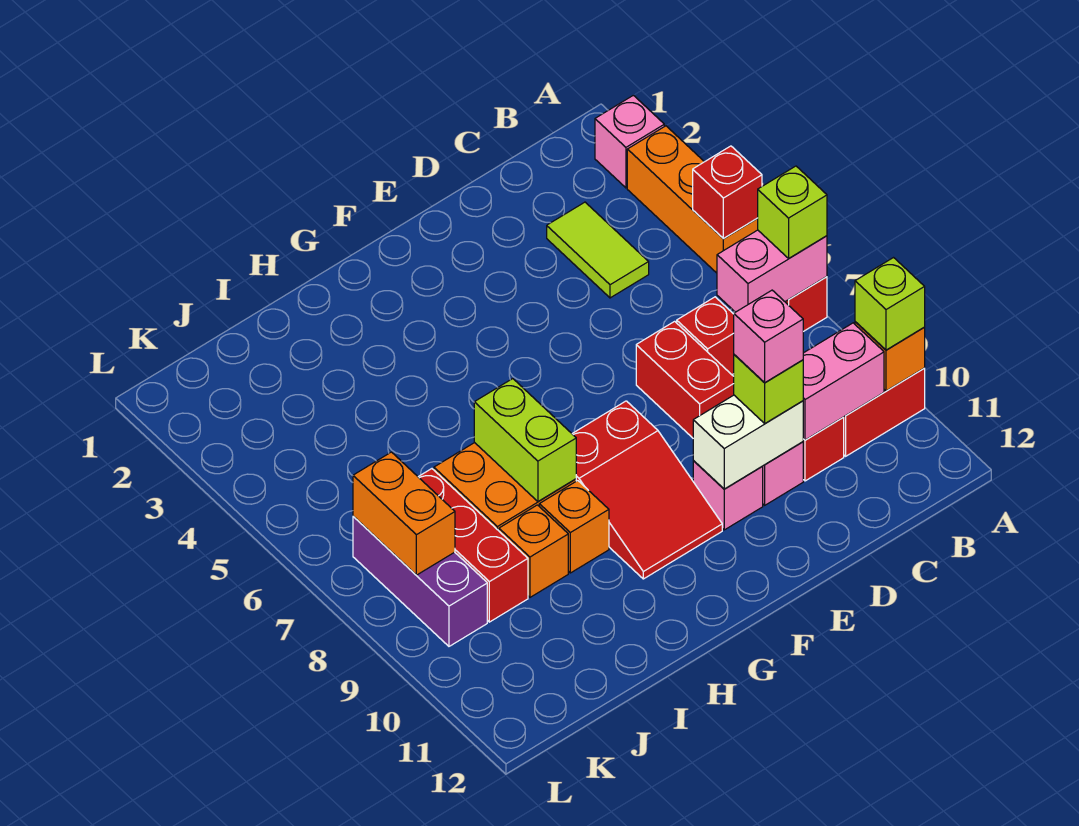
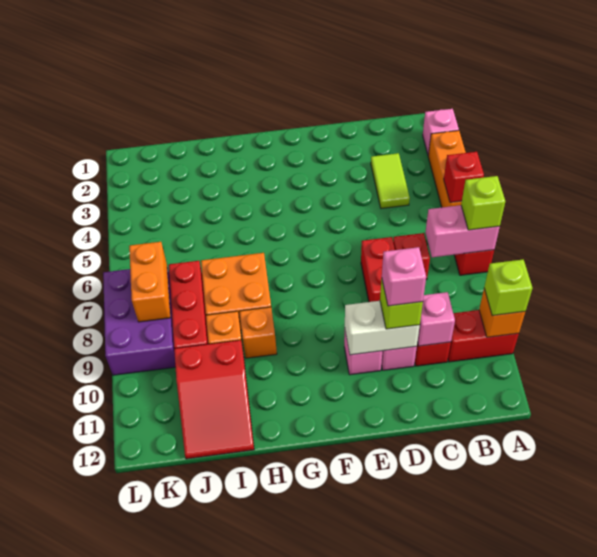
pink brick B10:C10 level 2 -> pink brick C10 level 2
red slope F8:G10 level 1 top 8 -> red slope I10:J12 level 1 top 10
lime brick H7:H8 level 2 -> none
purple brick K7:K9 level 1 -> purple brick K7:L9 level 1

